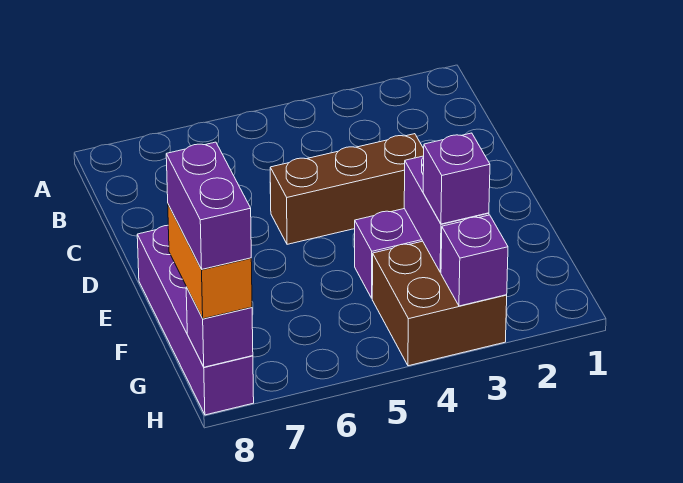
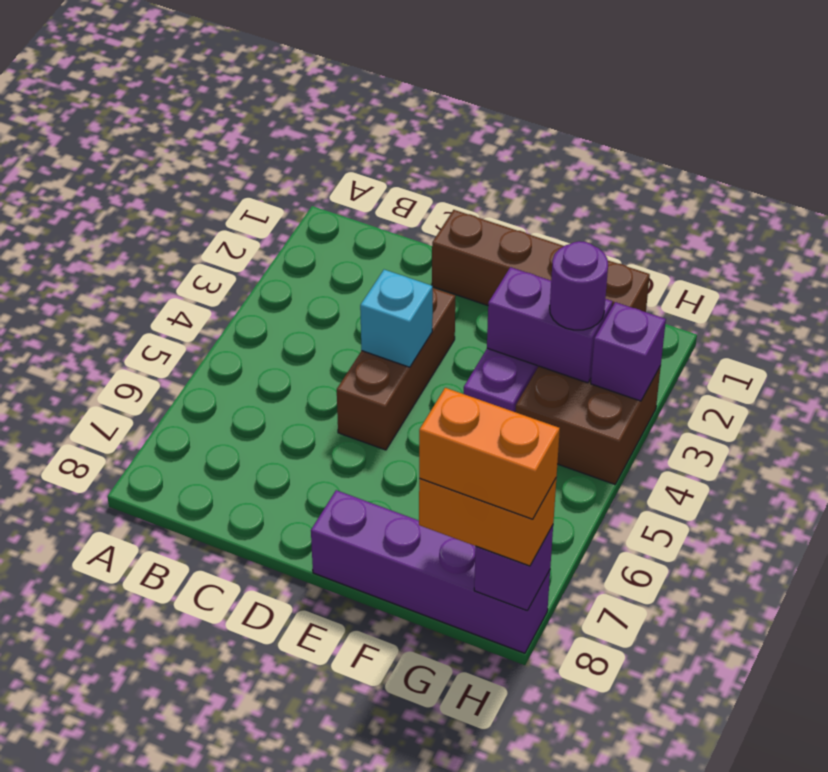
none -> brown brick D1:G1 level 1
none -> cyan brick D4 level 2
purple brick G3 level 3 -> purple round brick G3 level 3
purple brick G8:H8 level 4 -> orange brick G8:H8 level 4

